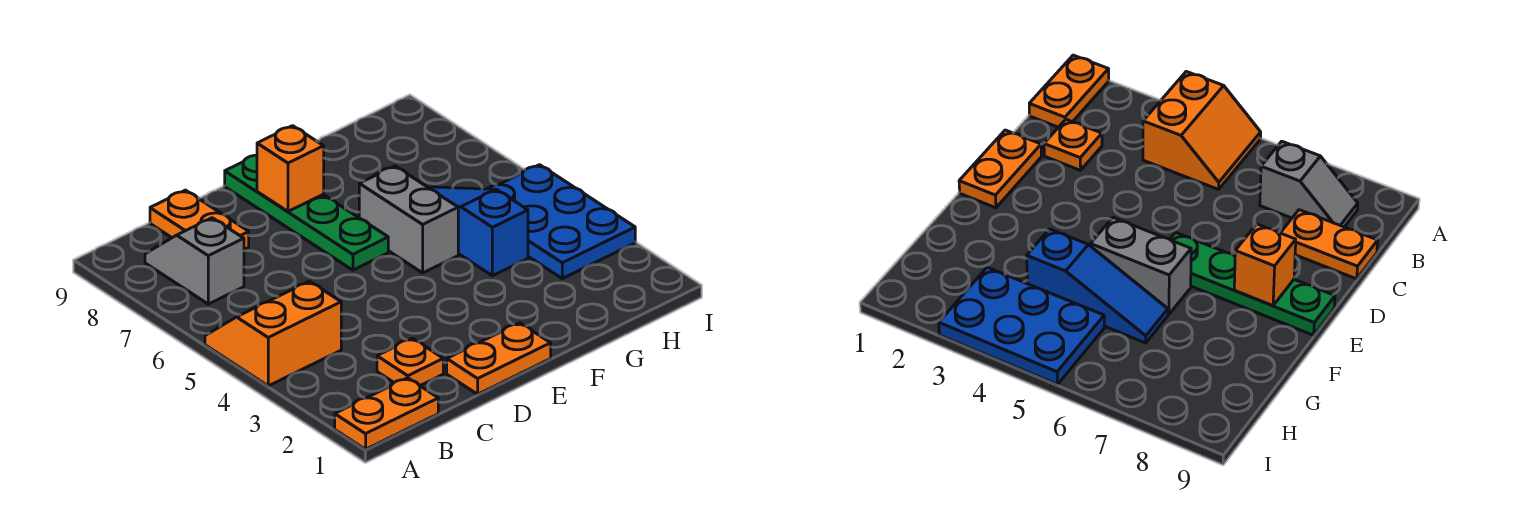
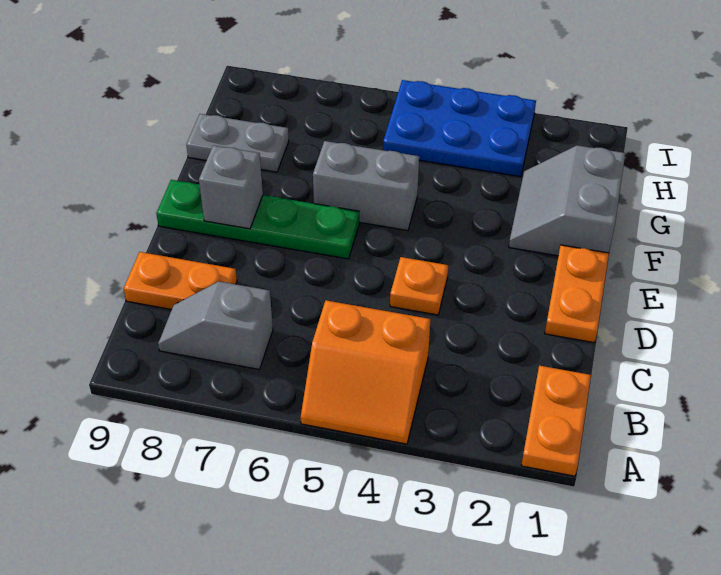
orange slope A4:B5 level 1 top 4 -> orange slope A4:B5 level 1 top B
orange plate C2 level 1 -> orange plate D4 level 1
orange brick E8 level 2 -> grey brick E8 level 2
none -> grey slope F1:G2 level 1 top 1
blue slope G4:G6 level 1 top 4 -> none
none -> grey plate G8:G9 level 1

